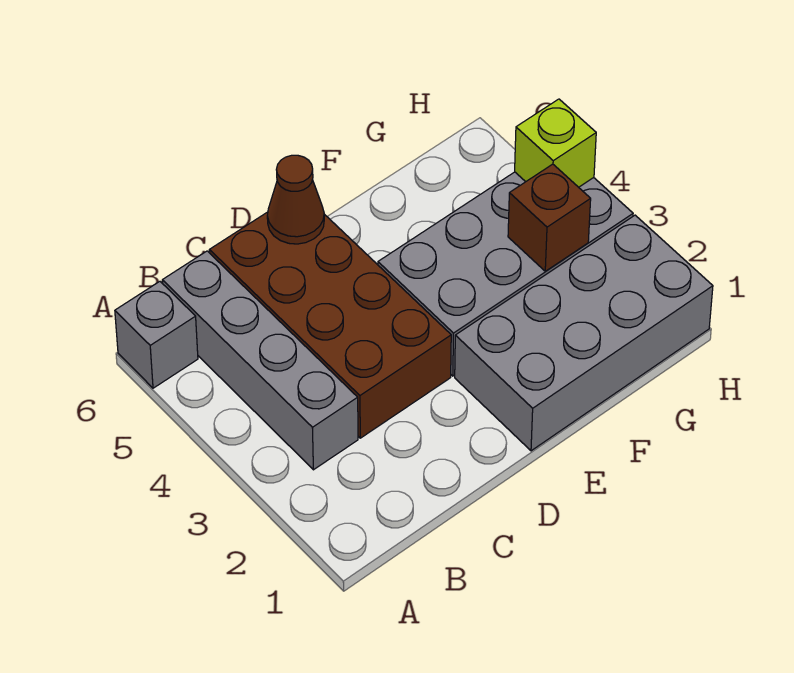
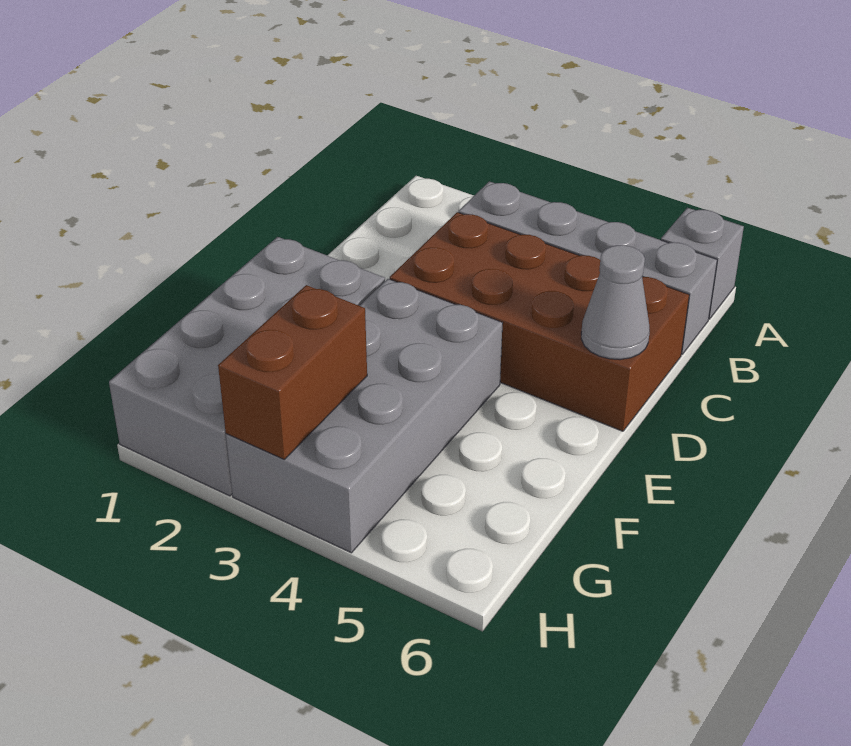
brown cone D6 level 2 -> grey cone D6 level 2
brown brick G3 level 2 -> brown brick G3:H3 level 2
lime brick H4 level 2 -> none

